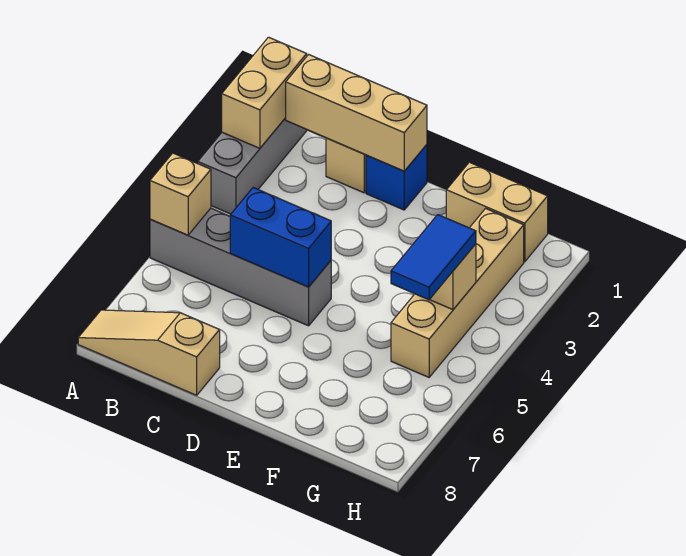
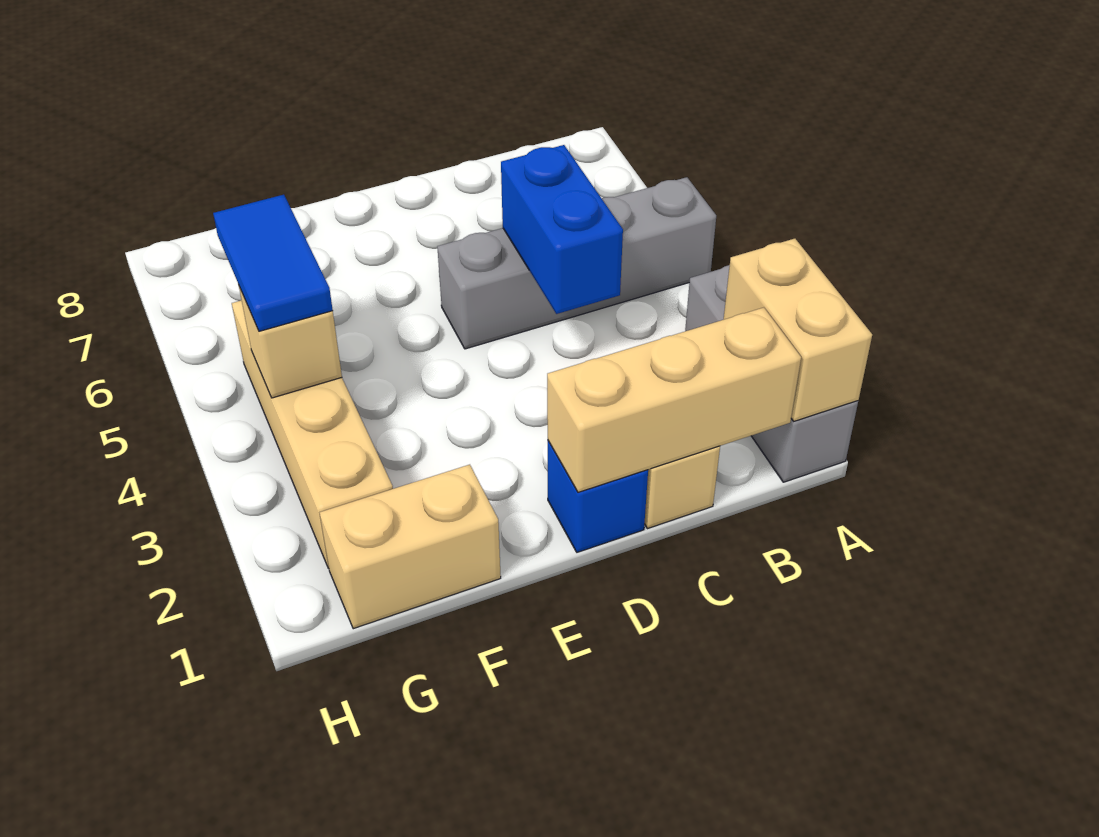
tan brick A5 level 2 -> none
tan slope A8:C8 level 1 top C -> none
blue brick C5:D5 level 2 -> blue brick C4:C5 level 2

